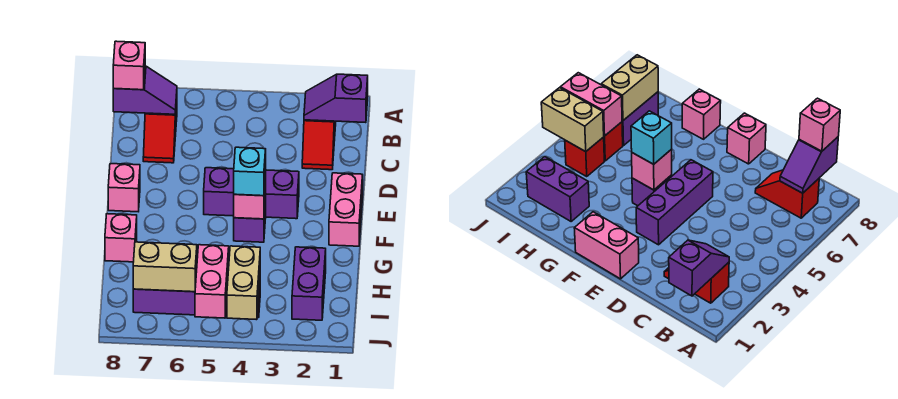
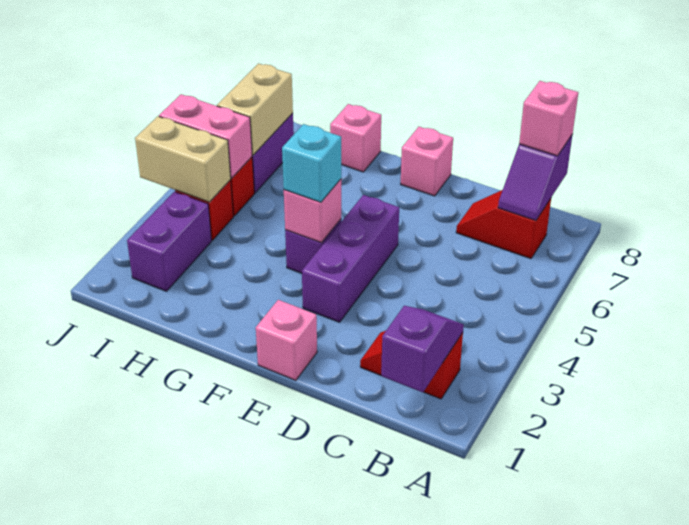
pink brick E1:F1 level 1 -> pink brick E1 level 1
purple brick H2:I2 level 1 -> purple brick I2:I3 level 1

